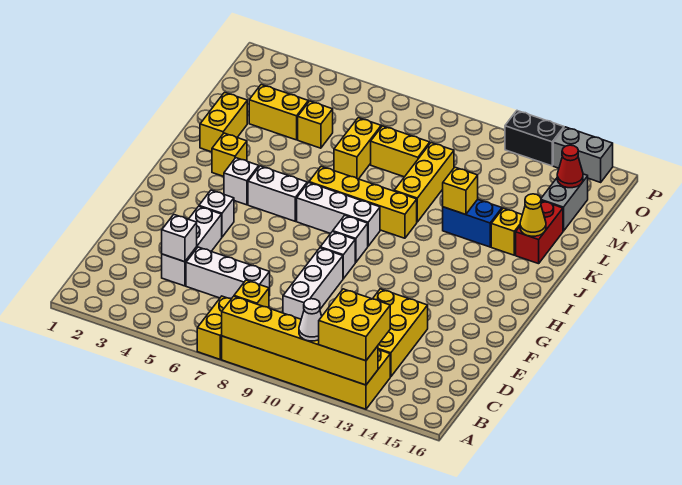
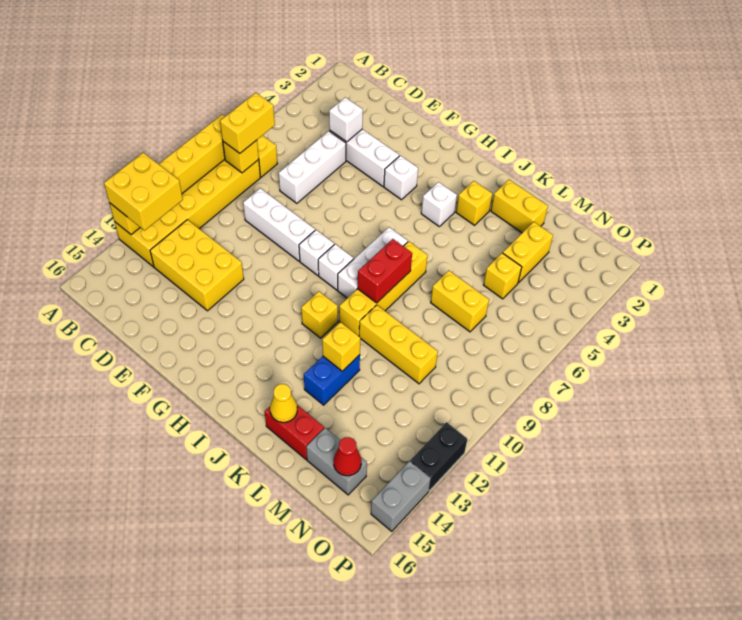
white cone A11 level 3 -> none
white brick I5:I6 level 1 -> none
none -> red brick J8:J9 level 2
yellow brick K14 level 1 -> yellow brick I11 level 1
yellow brick M8:M9 level 1 -> yellow brick B7:B8 level 3

